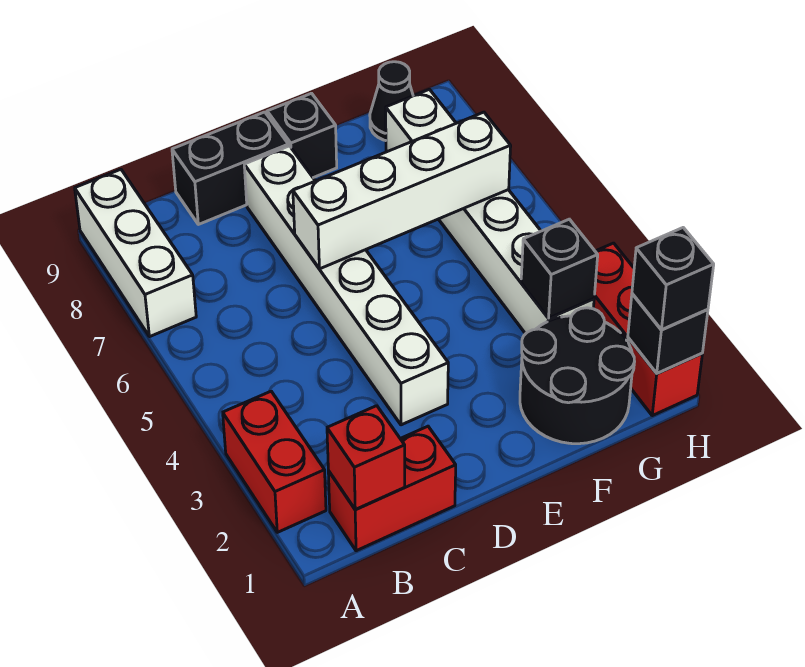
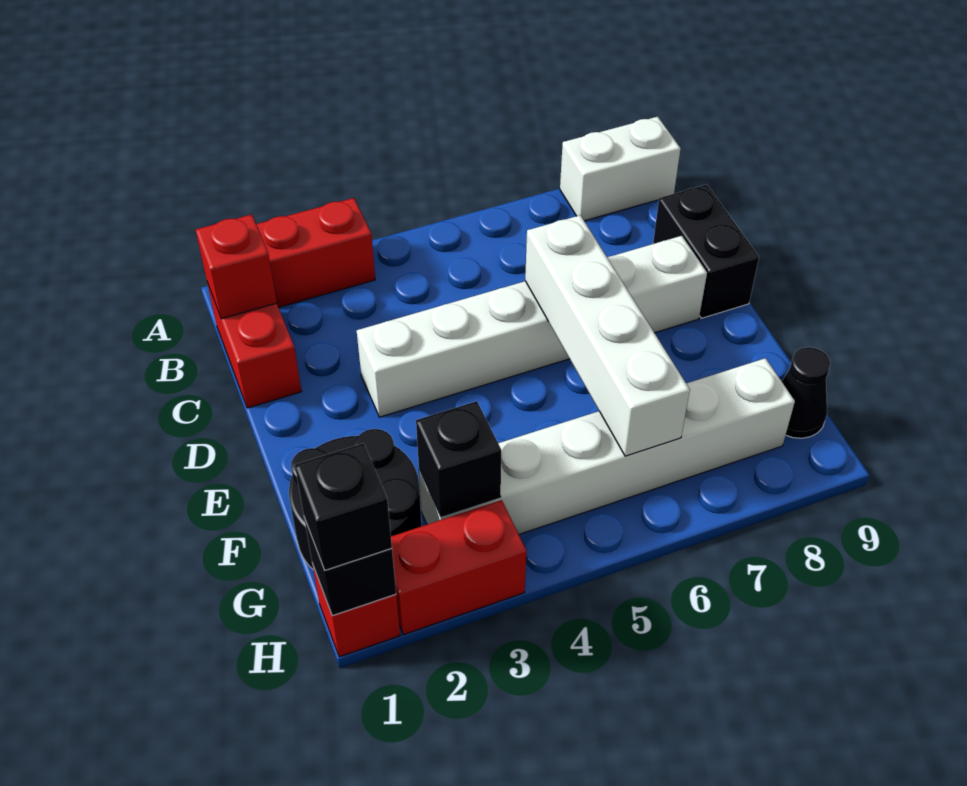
white brick A7:A9 level 1 -> white brick A8:A9 level 1
black brick E9 level 1 -> none

